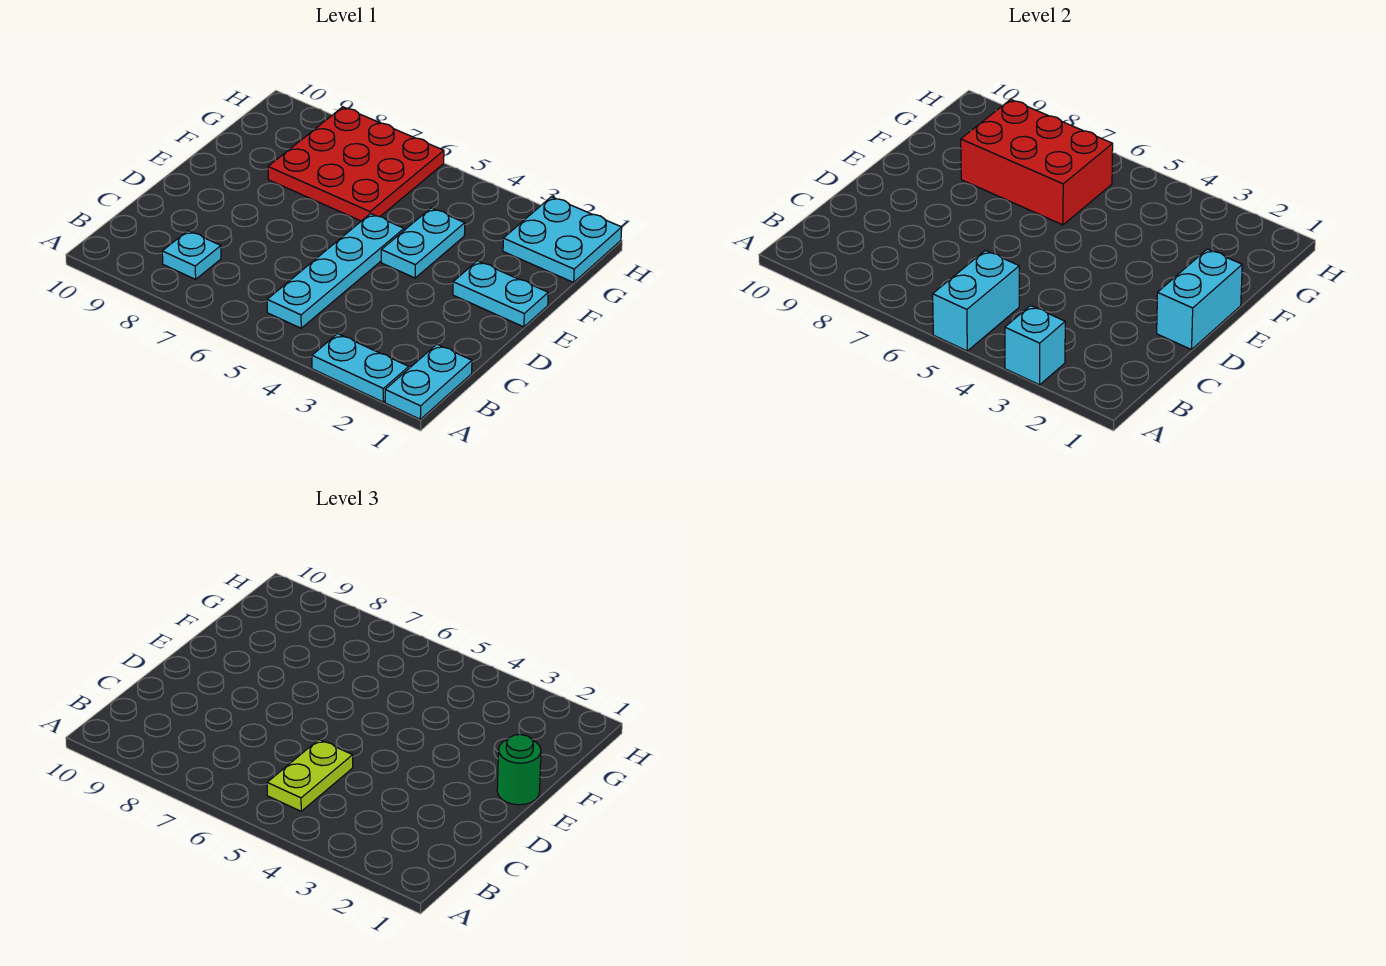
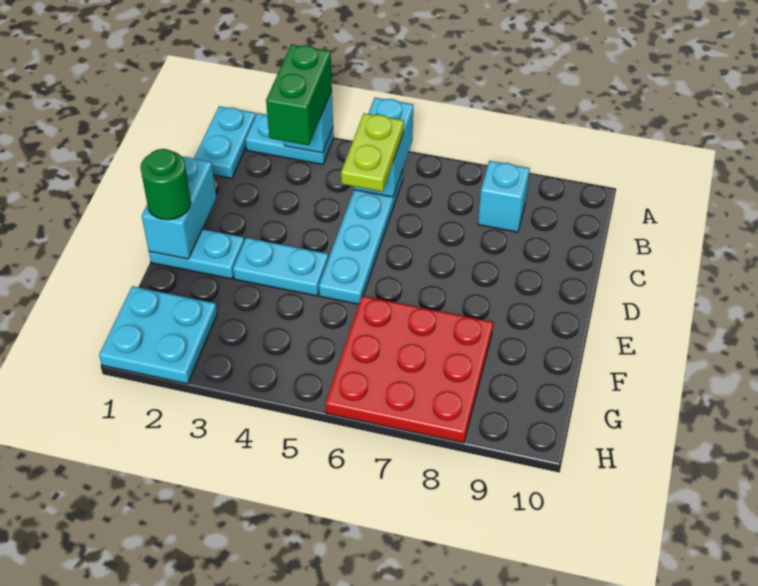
none -> green brick A3:B3 level 3
cyan plate B8 level 1 -> cyan brick B8 level 1
cyan plate E4:F4 level 1 -> cyan plate E3:E4 level 1
red brick F6:G8 level 2 -> none

